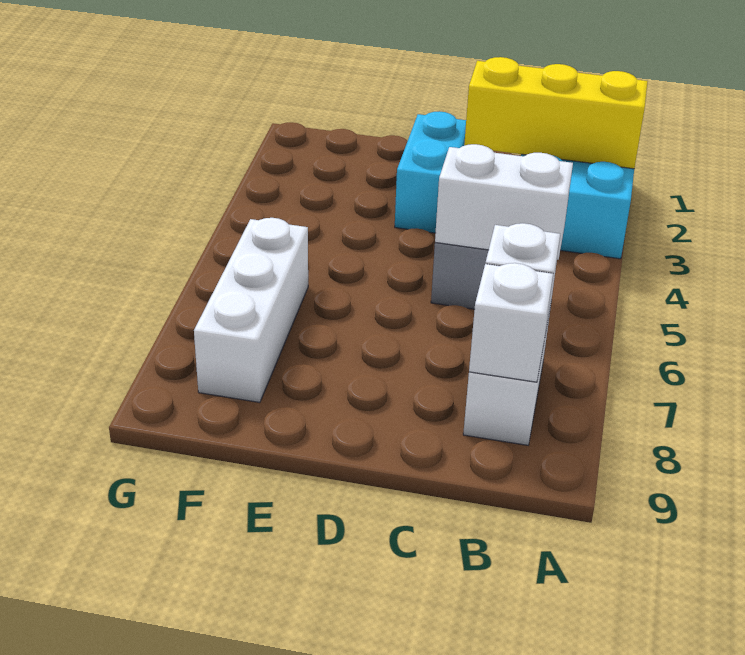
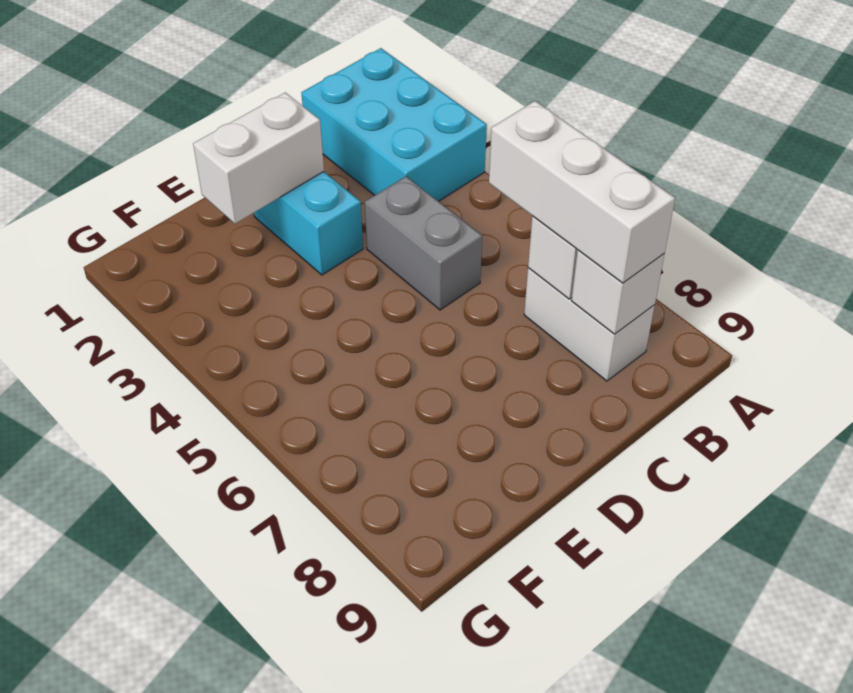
yellow brick A2:C2 level 2 -> none
white brick B5:C5 level 2 -> white brick D2:E2 level 2
white brick F6:F8 level 1 -> white brick B6:B8 level 3

